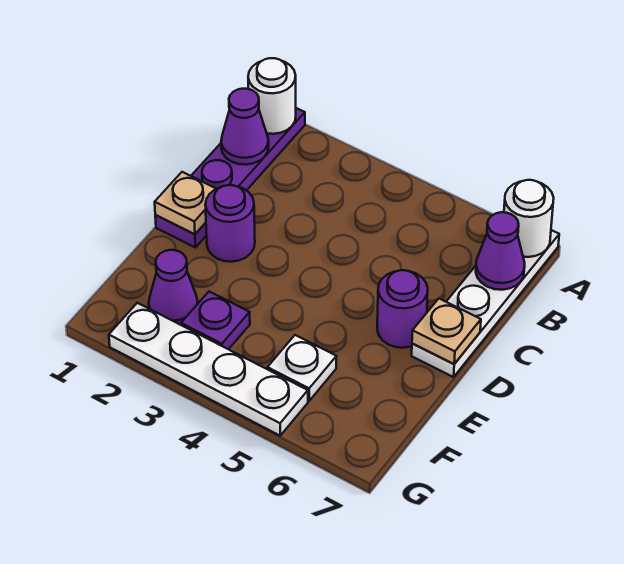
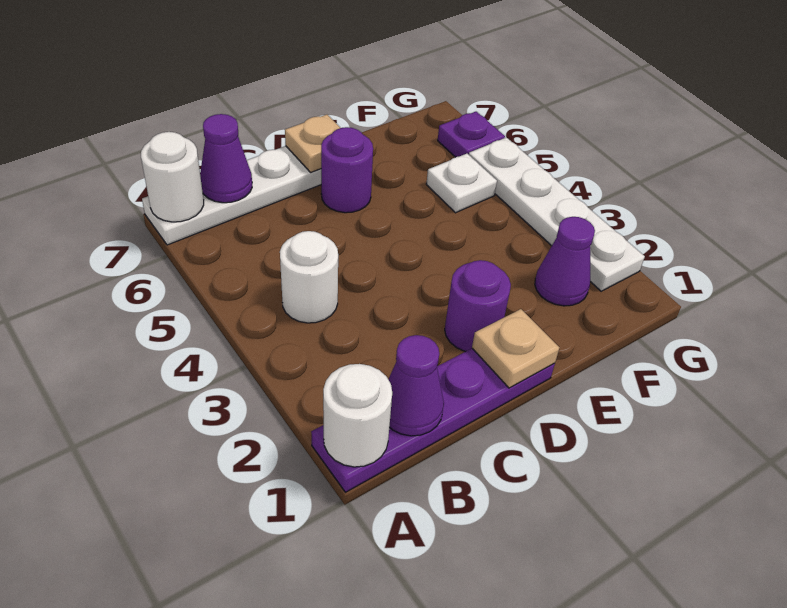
none -> white round brick B4 level 1
purple plate F3 level 1 -> purple plate G6 level 1

